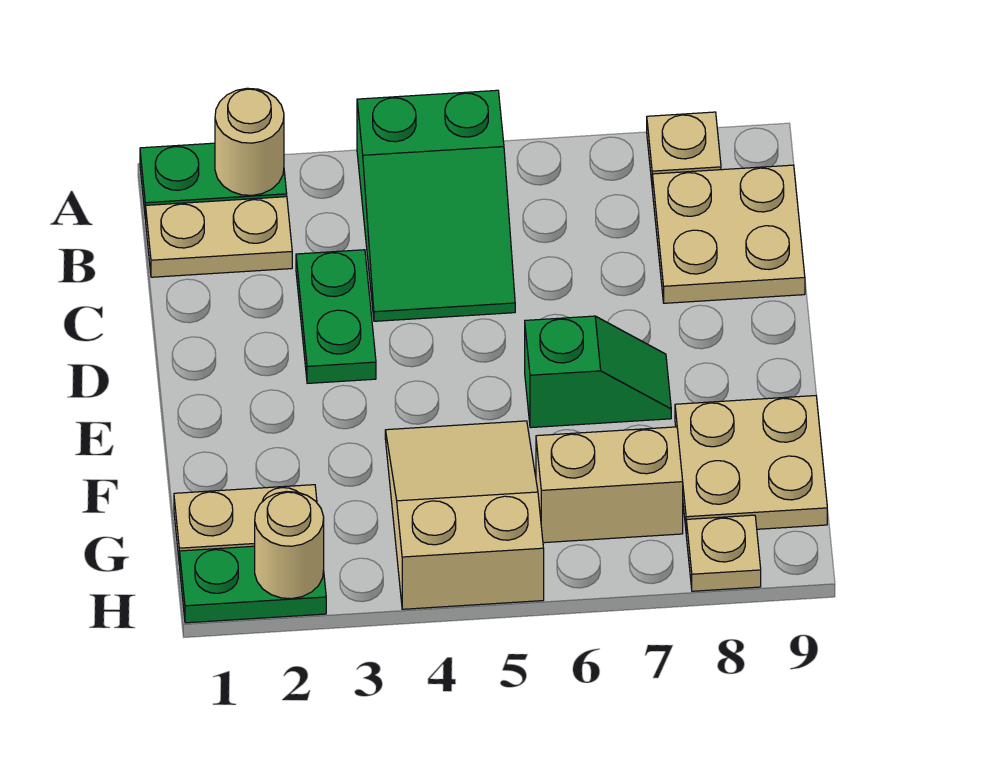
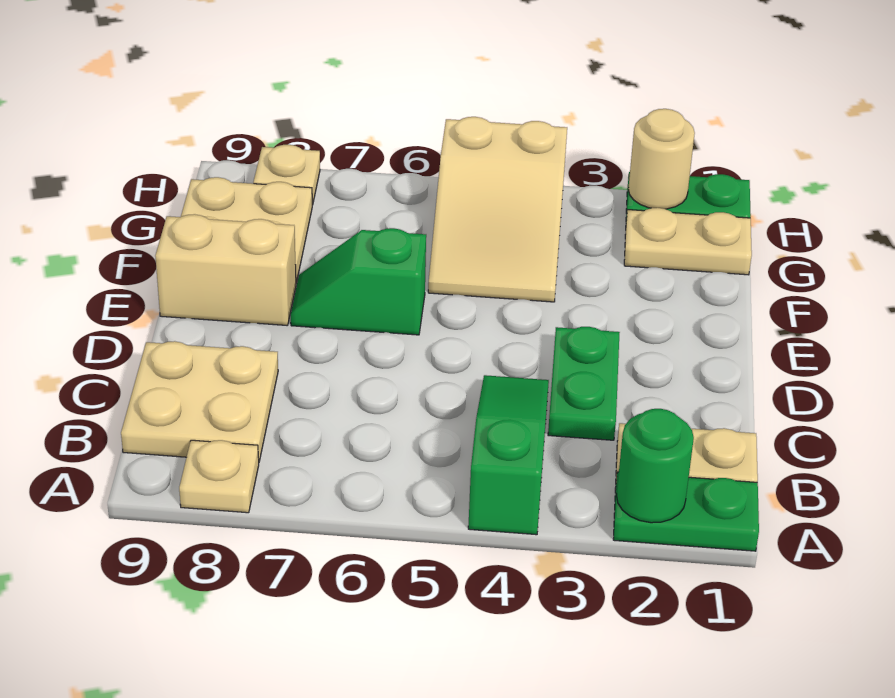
tan round brick A2 level 2 -> green round brick A2 level 2
green slope A4:C5 level 1 top A -> green slope A4:C4 level 1 top A
tan brick G6:G7 level 1 -> tan brick E8:E9 level 1

